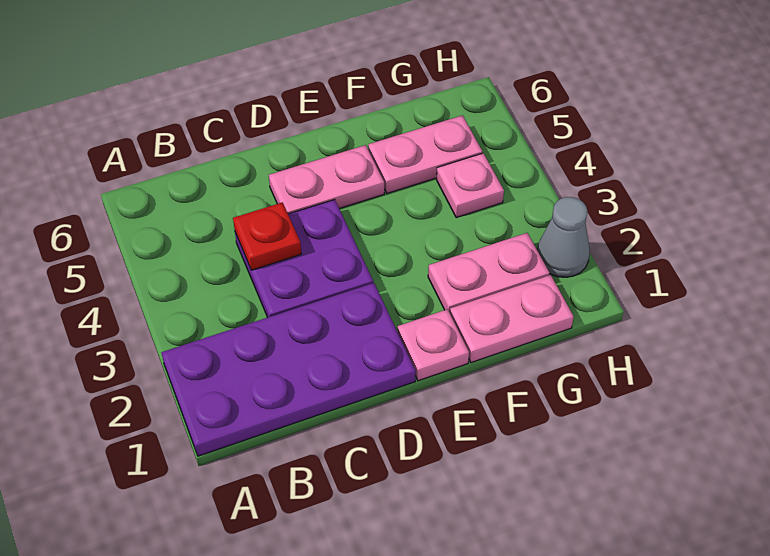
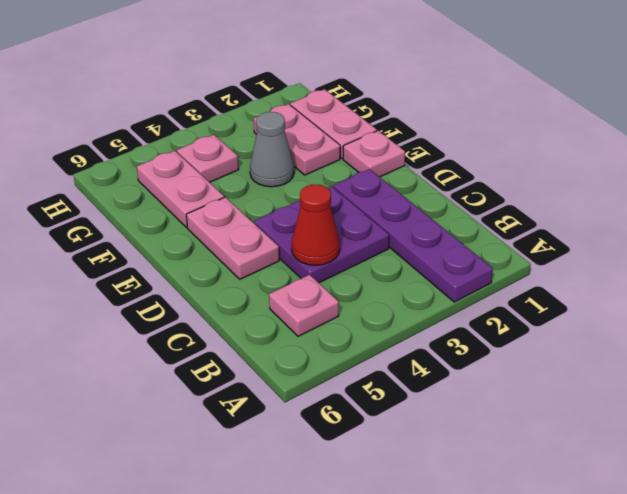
purple plate A1:D2 level 1 -> purple plate A2:D2 level 1
none -> pink plate B5 level 1
red plate C4 level 2 -> red cone C4 level 2
grey cone H2 level 1 -> grey cone F3 level 1

